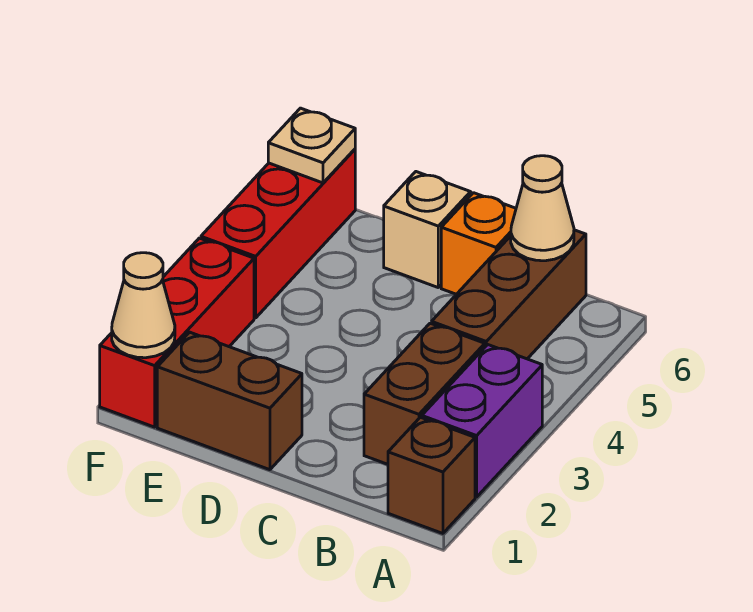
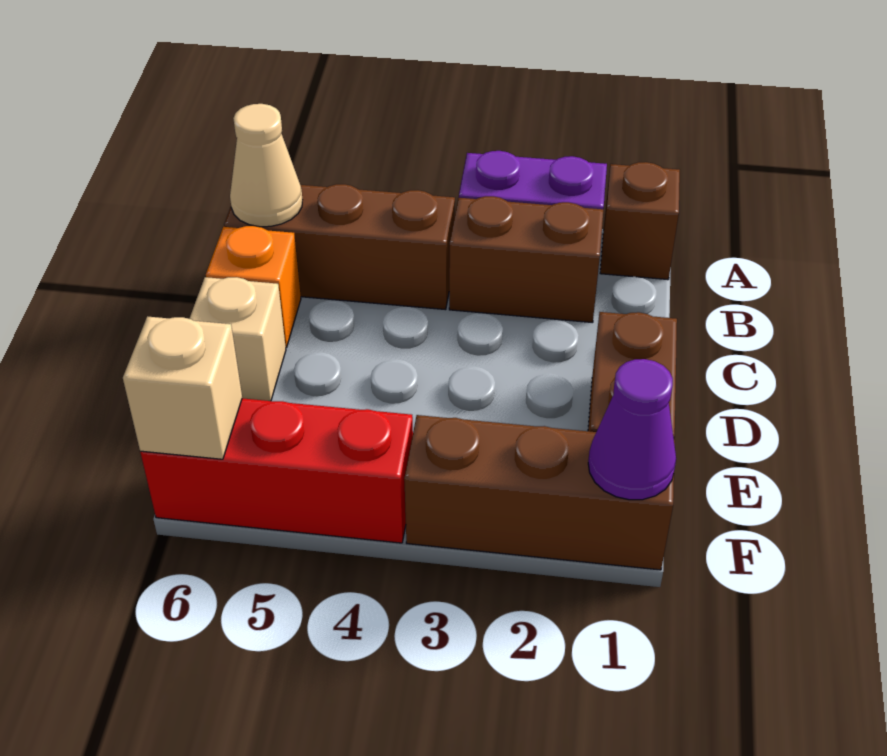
red brick F1:F3 level 1 -> brown brick F1:F3 level 1
tan cone F1 level 2 -> purple cone F1 level 2
tan plate F6 level 2 -> tan brick F6 level 2

